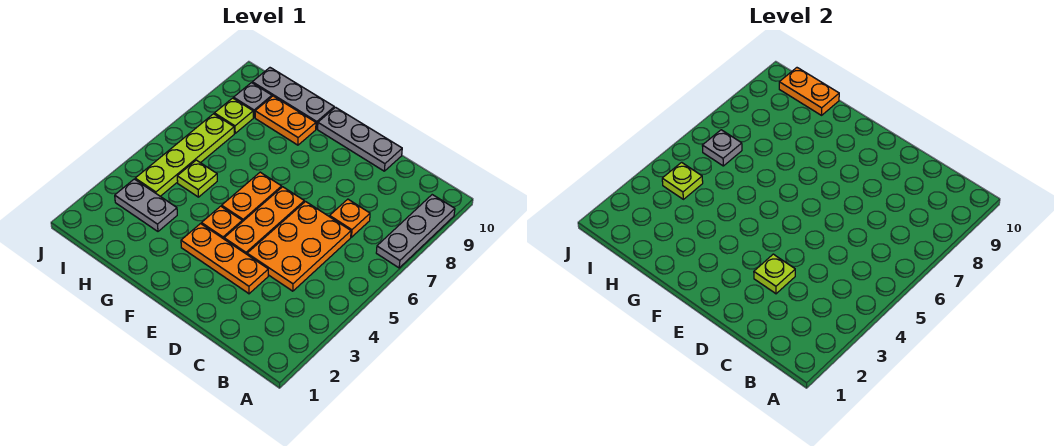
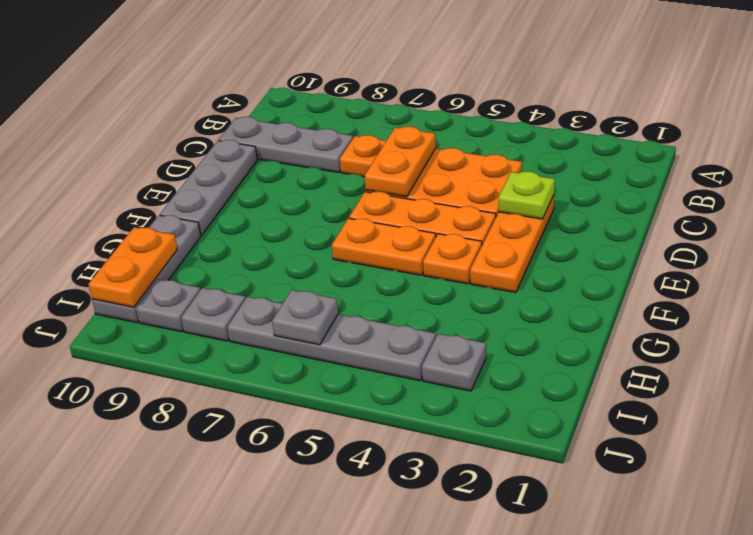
grey plate A7:A9 level 1 -> grey plate C8:C10 level 1
orange plate G9:H9 level 1 -> orange plate C6:D6 level 2
grey plate H3:I3 level 1 -> grey plate I3 level 1
lime plate H5 level 1 -> none
lime plate I4:I7 level 1 -> grey plate I4:I7 level 1
lime plate I4 level 2 -> none
lime plate I8 level 1 -> grey plate I8 level 1

